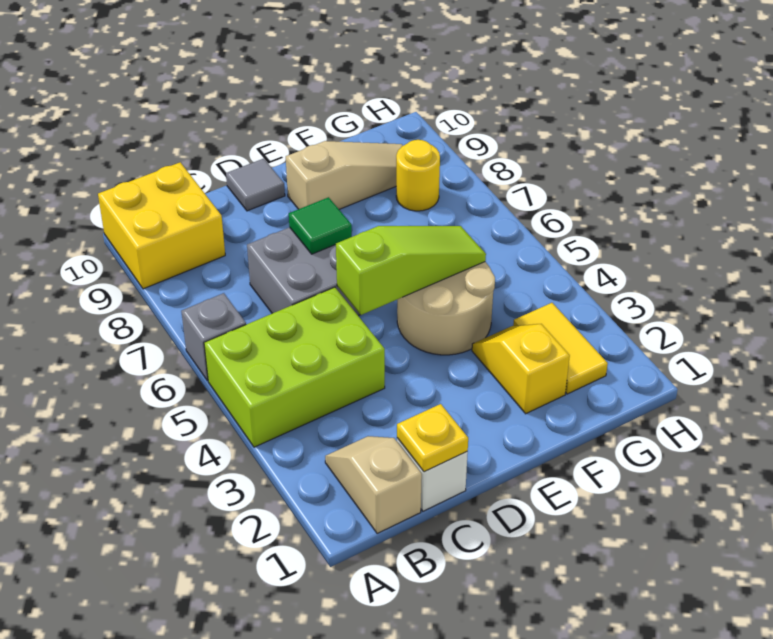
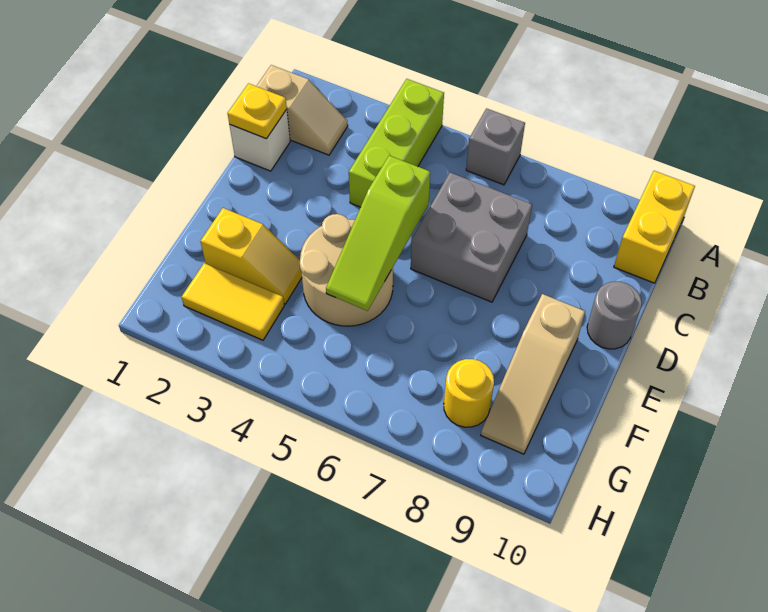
lime brick A4:C5 level 1 -> lime brick A4:C4 level 1
yellow brick A9:B10 level 1 -> yellow brick A10:B10 level 1
green tile D7 level 2 -> none
grey tile D10 level 1 -> grey round brick D10 level 1

